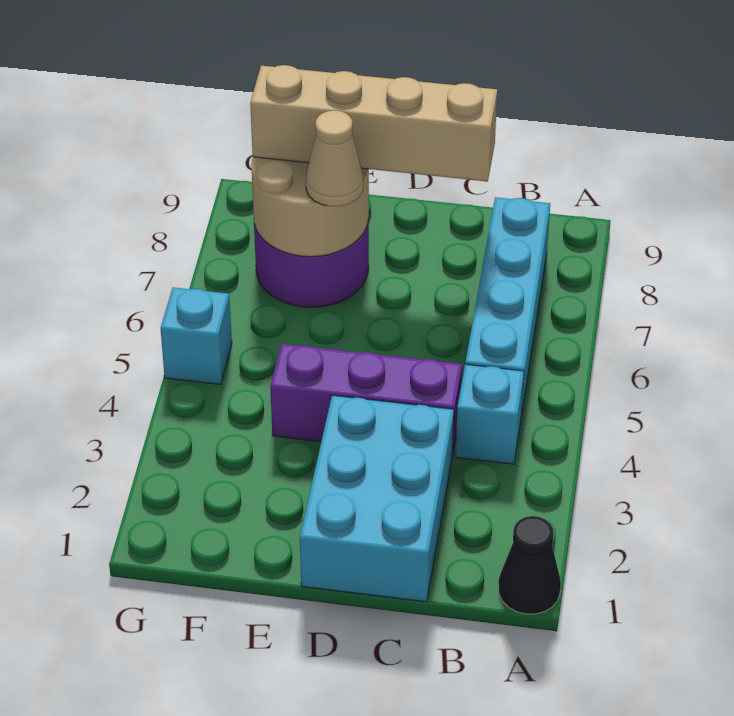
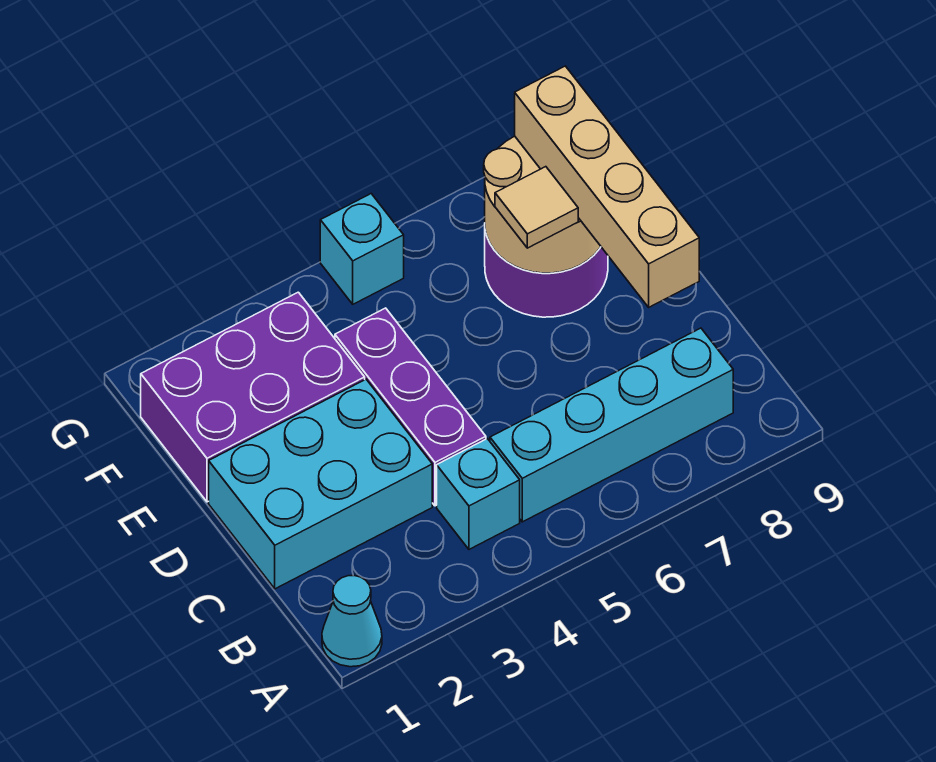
black cone A1 level 1 -> cyan cone A1 level 1
none -> purple brick E1:F3 level 1
tan cone E7 level 3 -> tan tile E7 level 3

